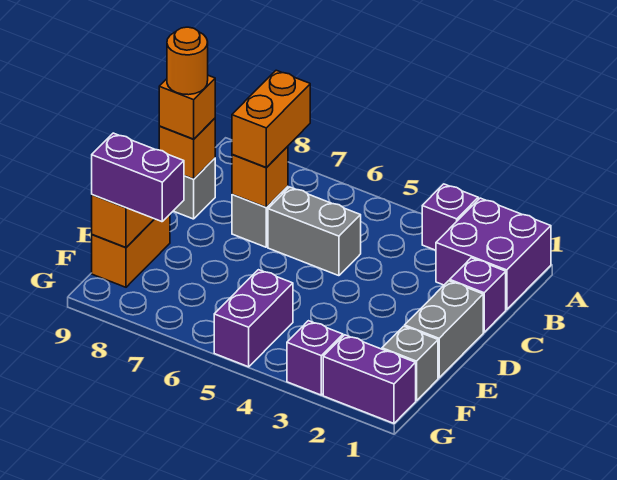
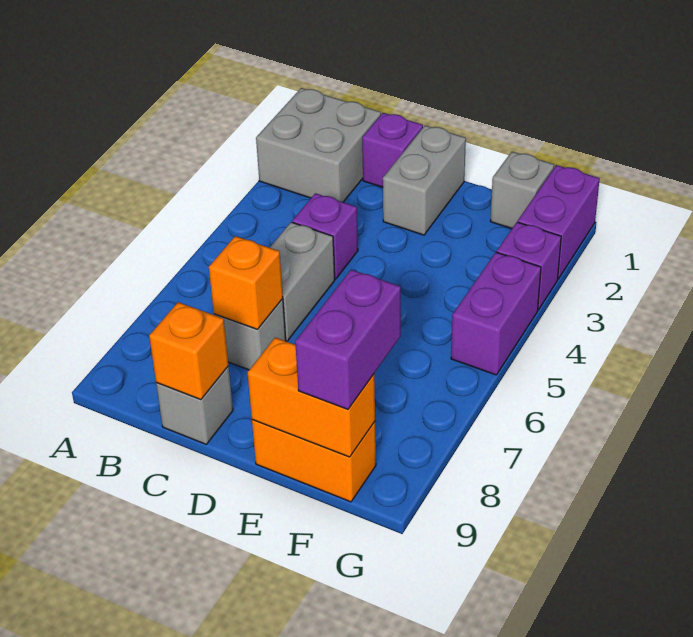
purple brick A1:B2 level 1 -> grey brick A1:B2 level 1
purple brick A3 level 1 -> purple brick C4 level 1
orange brick B7:C7 level 3 -> none
orange brick C9 level 3 -> none
orange round brick C9 level 4 -> none
grey brick D1:E1 level 1 -> grey brick D1:D2 level 1
purple brick F5:G5 level 1 -> purple brick G4:G5 level 1

